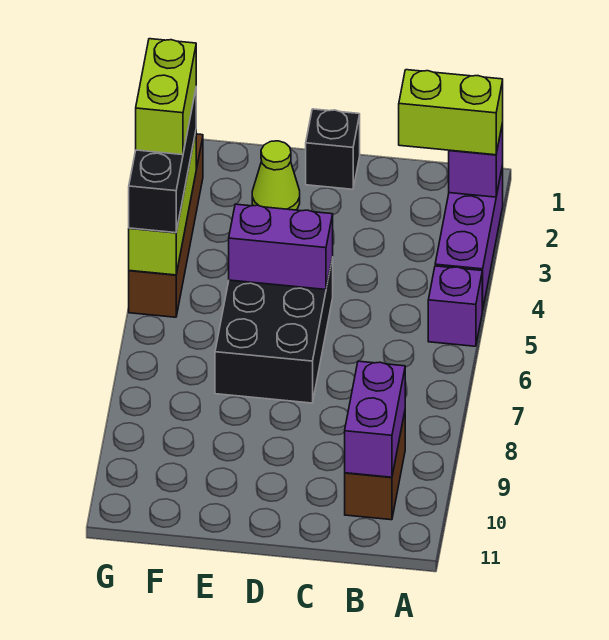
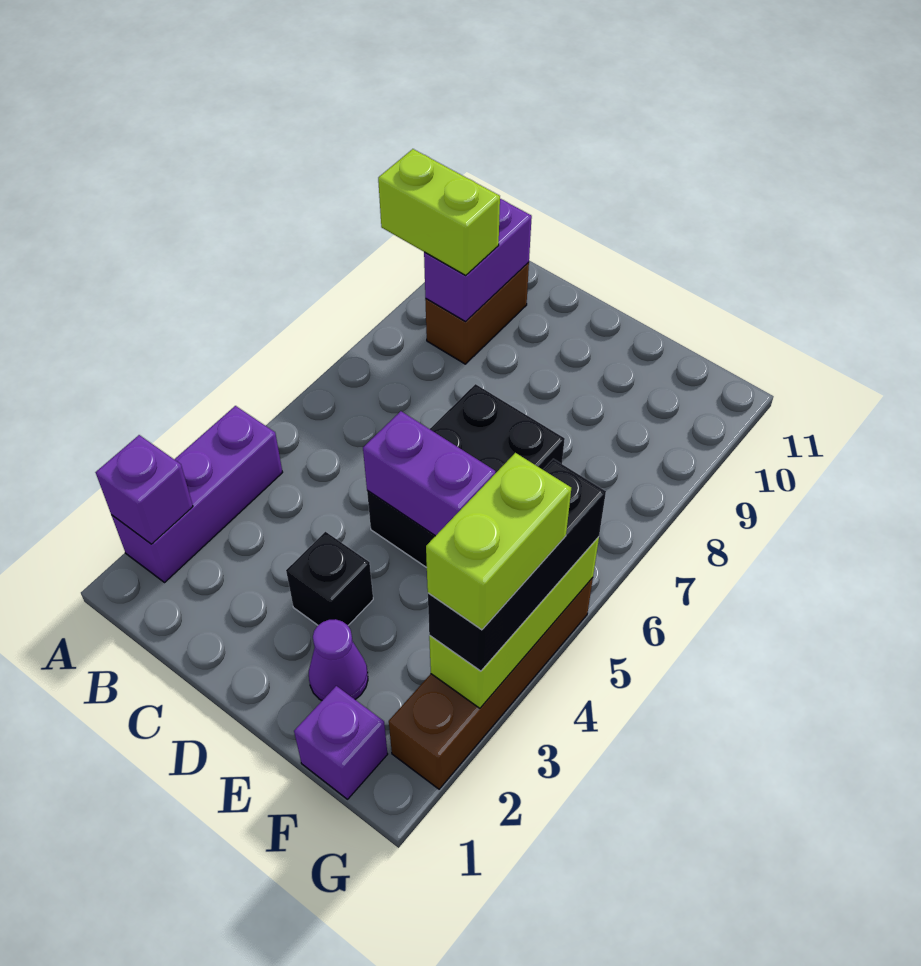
lime brick A2:B2 level 3 -> lime brick A9:B9 level 3
purple brick A5 level 1 -> purple brick F1 level 1
black brick D1 level 1 -> black brick D3 level 1
lime cone E2 level 1 -> purple cone E2 level 1

